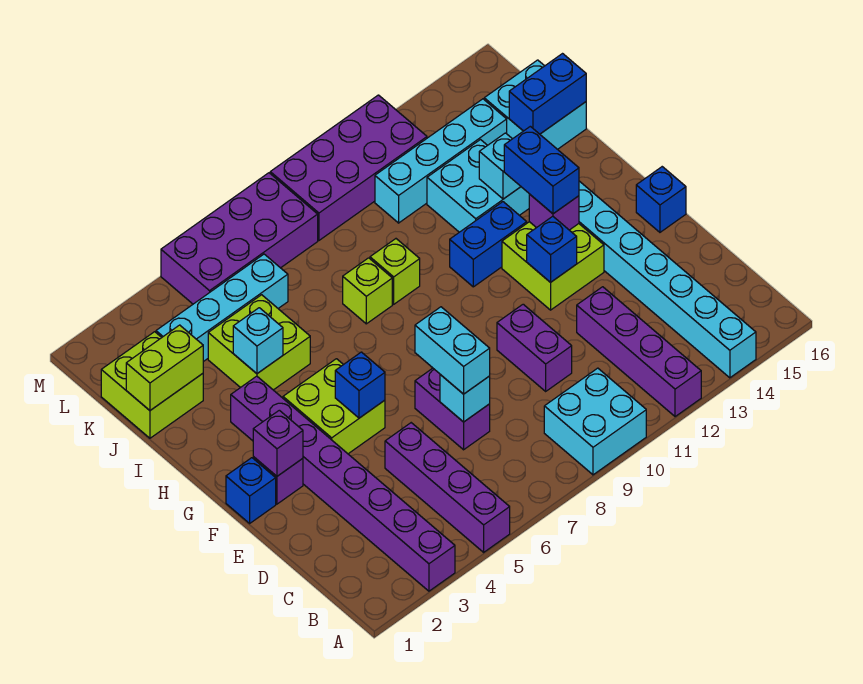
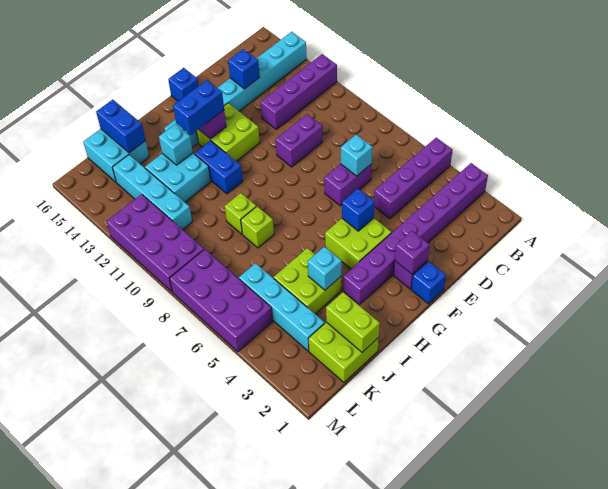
cyan brick A9:B10 level 1 -> none
cyan brick D7:E7 level 3 -> none
blue brick F12 level 2 -> blue brick D14 level 2

